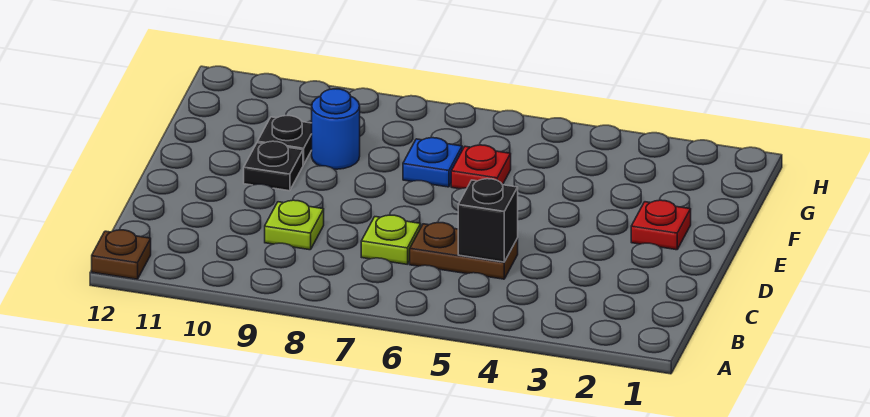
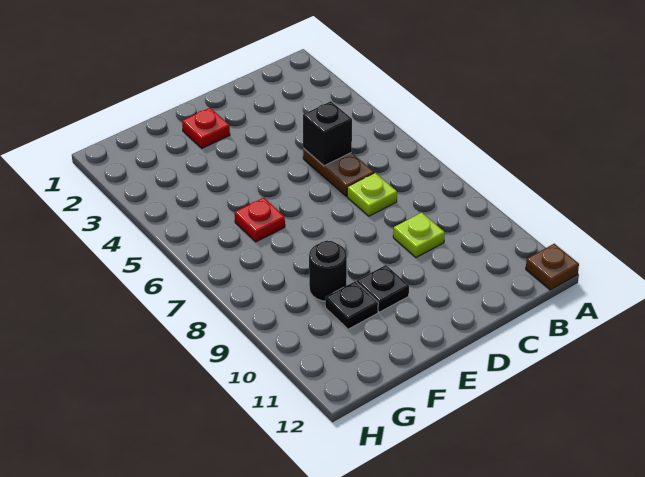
blue plate F7 level 1 -> none
blue round brick F9 level 1 -> black round brick F9 level 1

